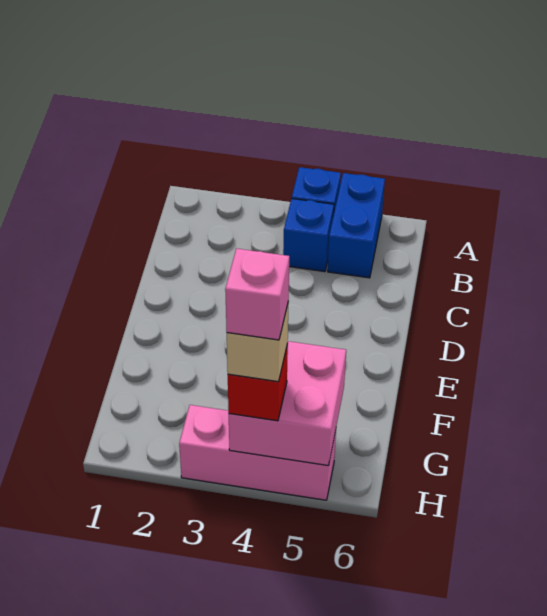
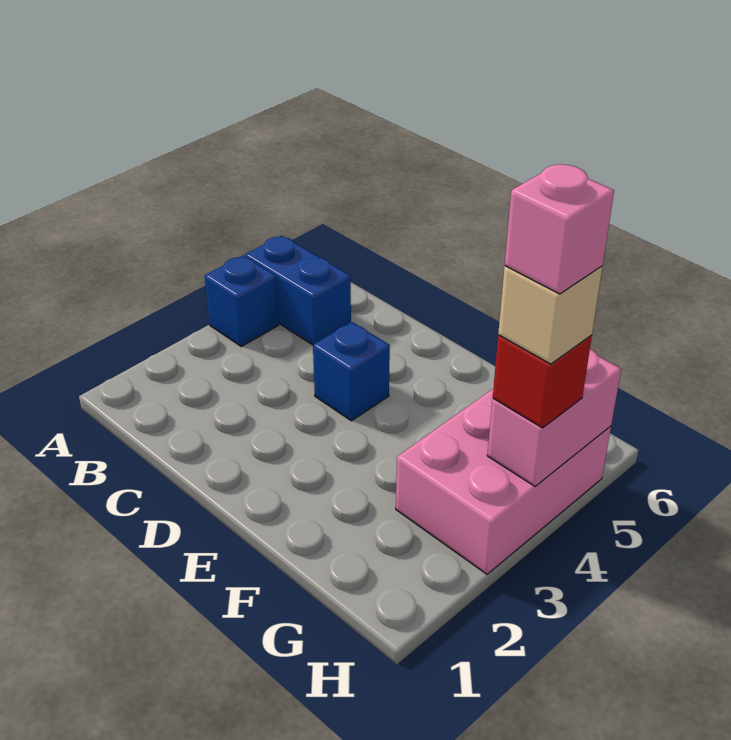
blue brick B4 level 1 -> blue brick D4 level 1
pink brick G4:H5 level 2 -> pink brick H4:H5 level 2
pink brick H3:H5 level 1 -> pink brick G3:H5 level 1

